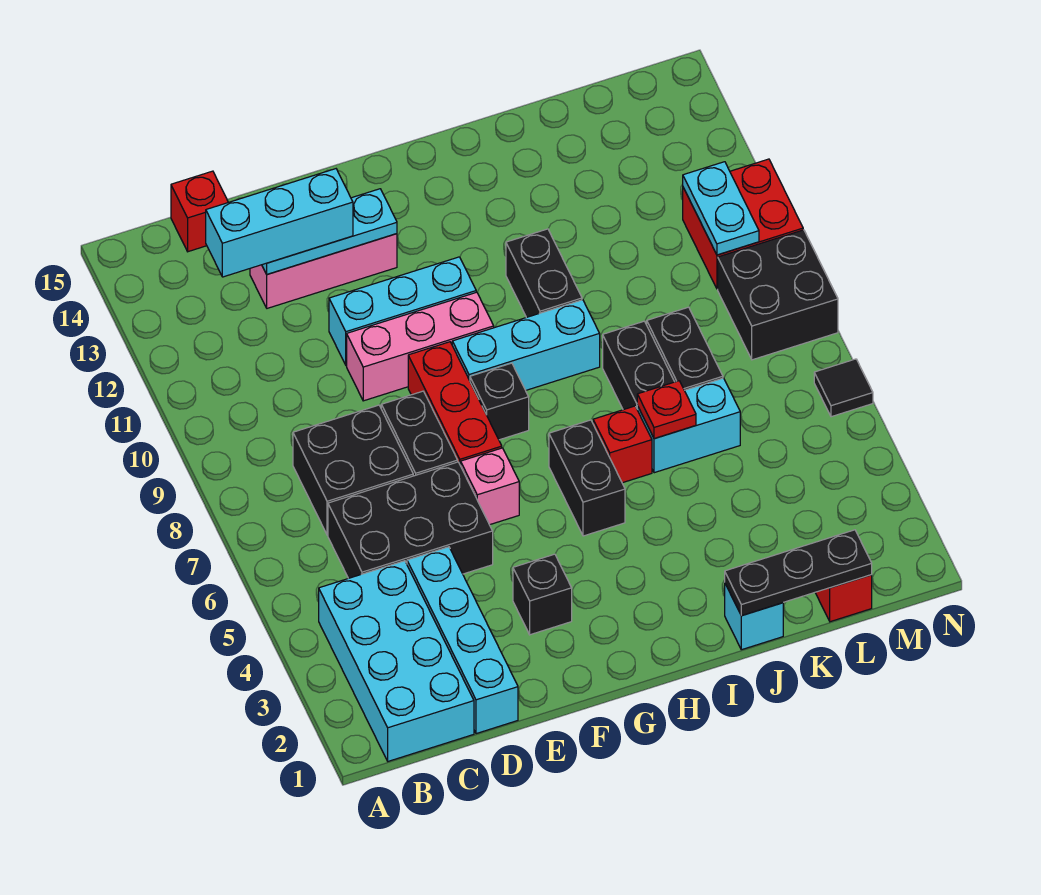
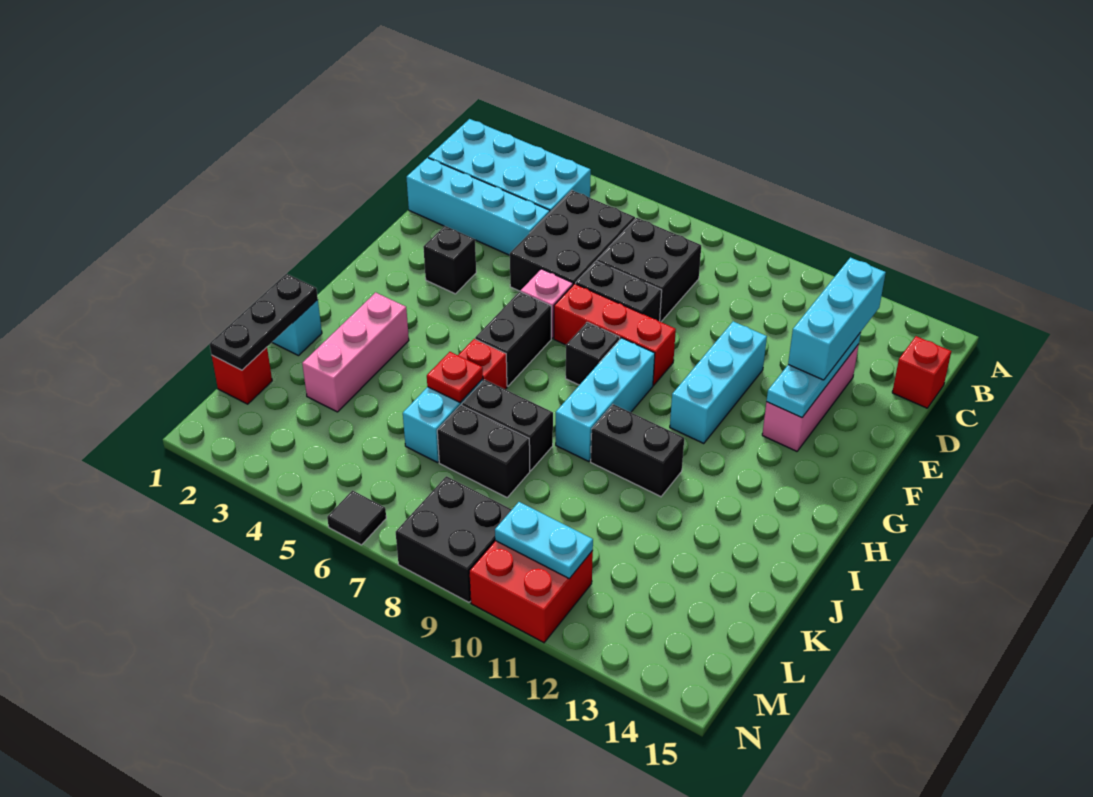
pink brick E10:G10 level 1 -> pink brick I3:K3 level 1
black brick H5:H6 level 1 -> black brick G6:H6 level 1

